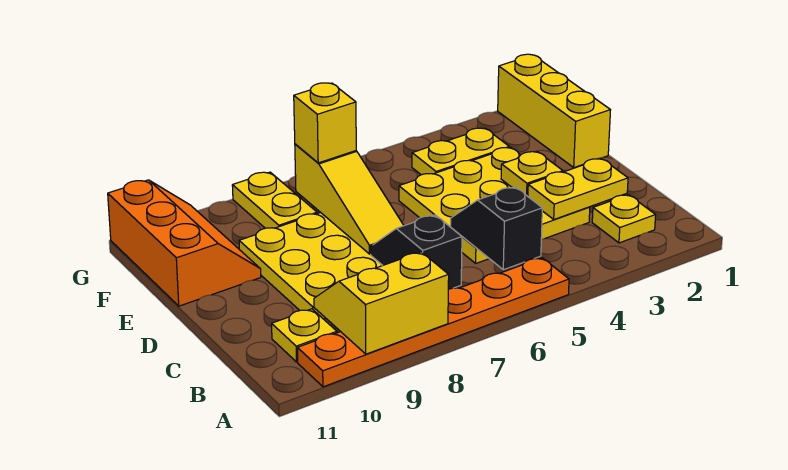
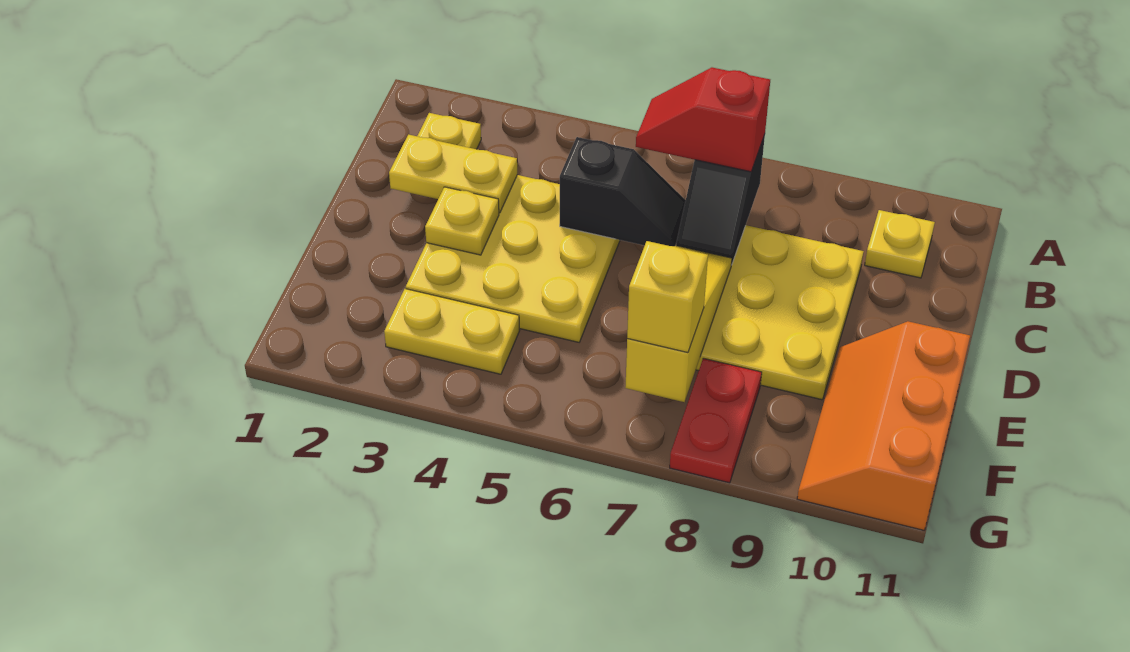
orange plate A5:A10 level 1 -> none
yellow slope A8:B9 level 2 top A -> none
black slope B5:C5 level 2 top B -> black slope C5:C6 level 2 top 5
none -> red slope B6:B7 level 3 top 7
yellow brick E1:G1 level 1 -> none
yellow plate F8:G8 level 1 -> red plate F8:G8 level 1

